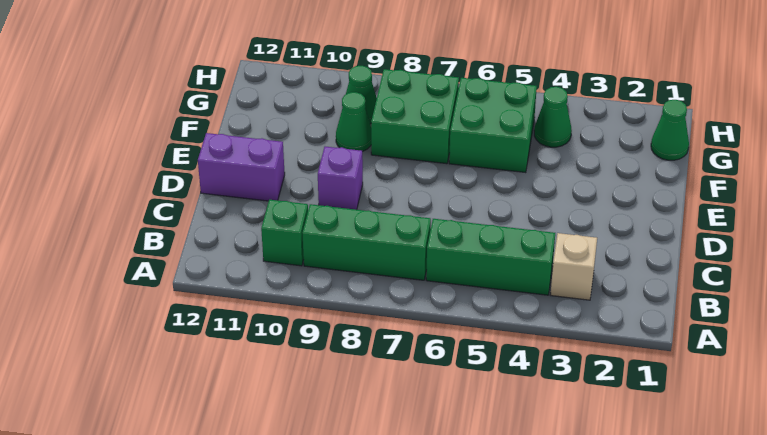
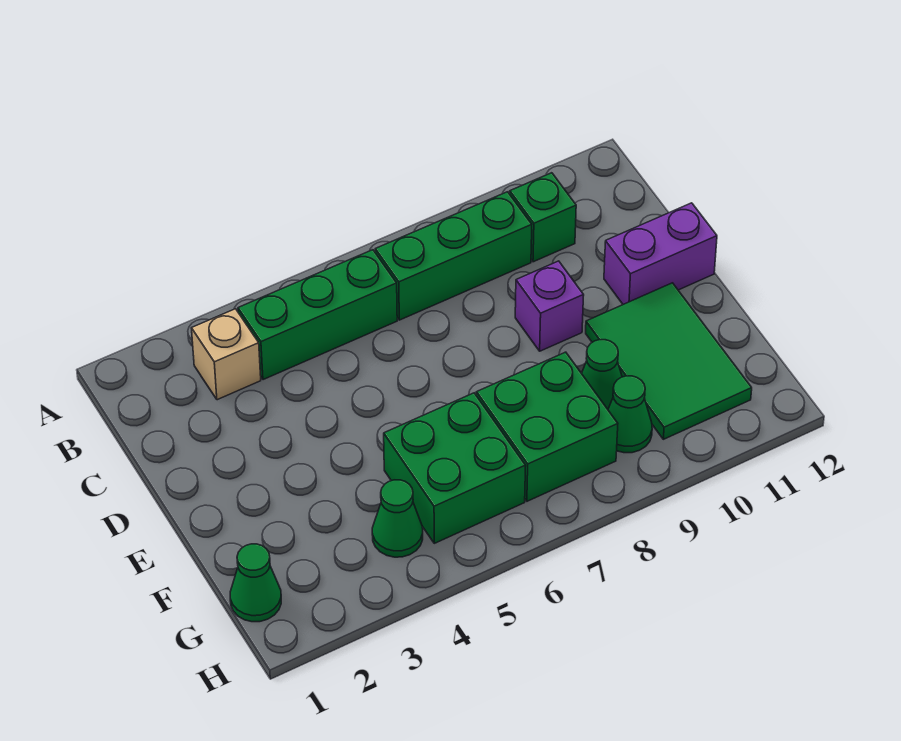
none -> green tile E10:G11 level 1

